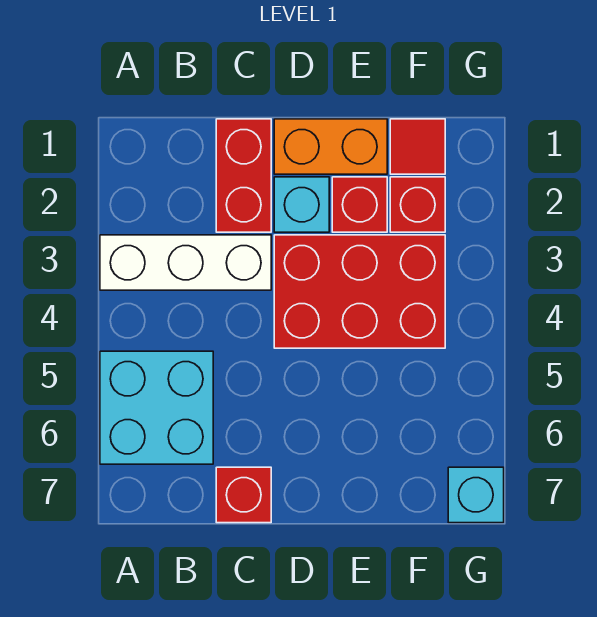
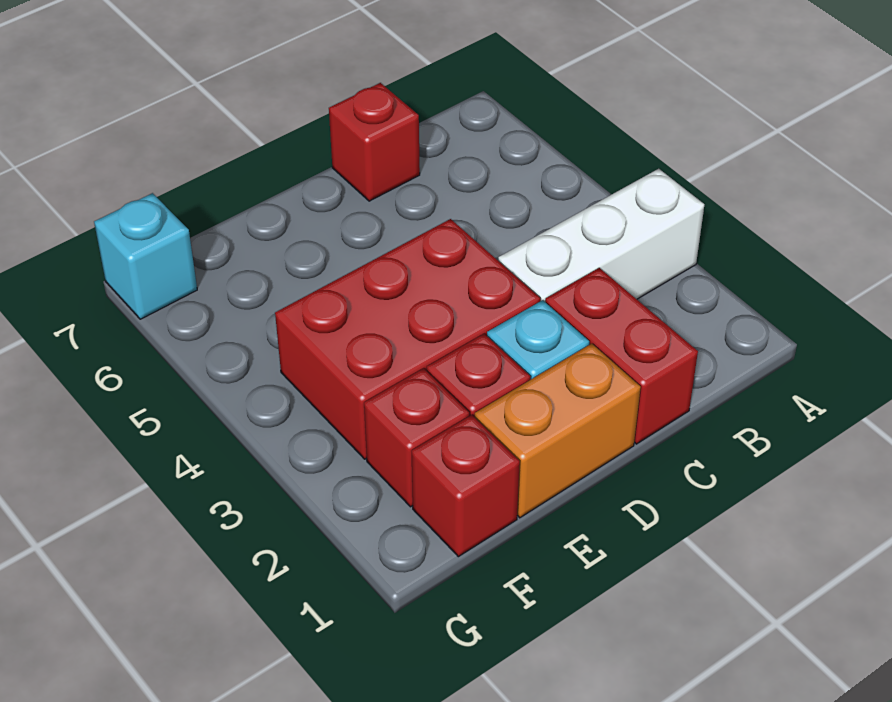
cyan brick A5:B6 level 1 -> none
red tile F1 level 1 -> red brick F1 level 1

